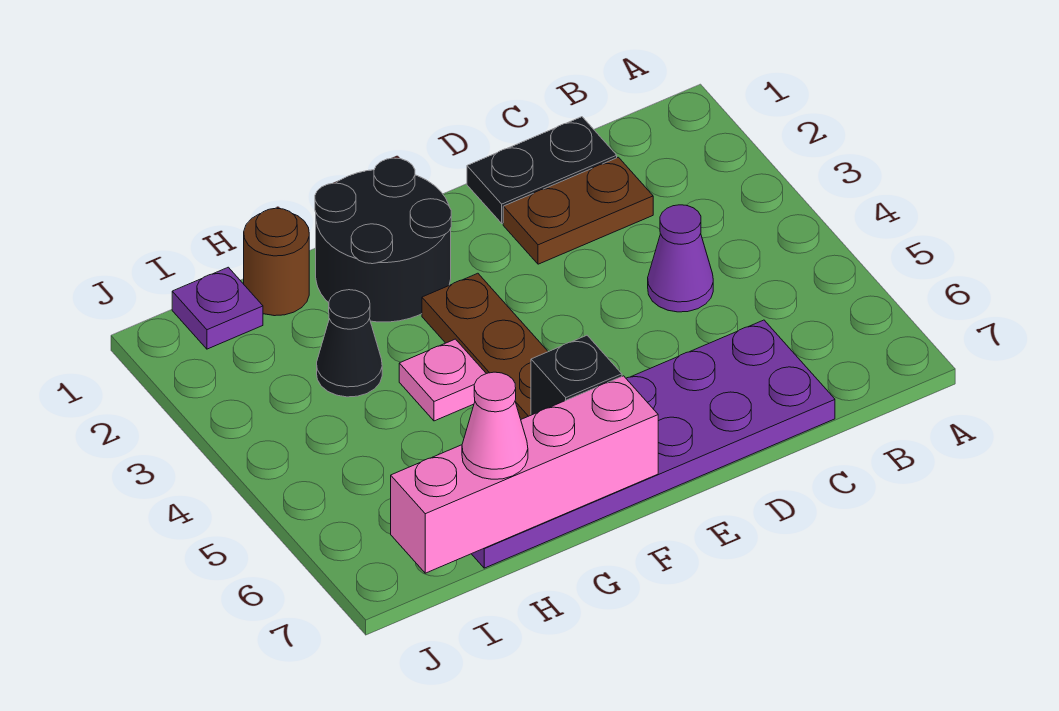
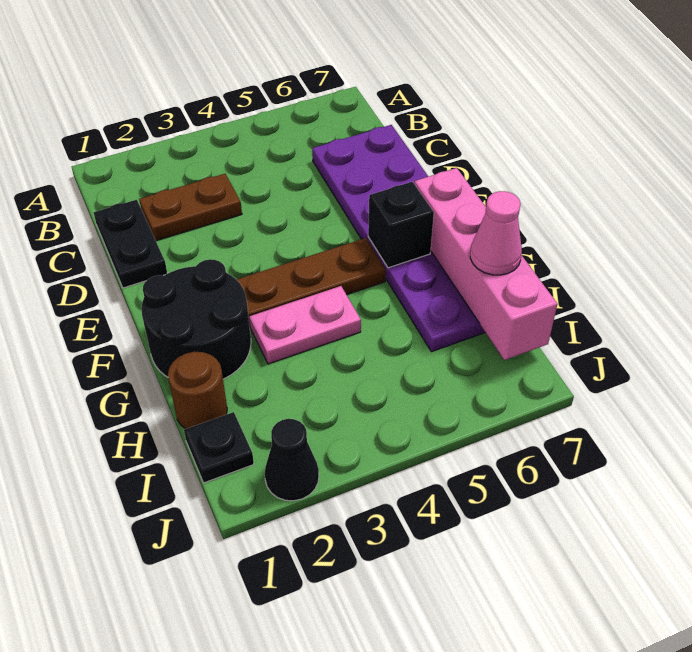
brown plate C2:D2 level 1 -> brown plate C2:C3 level 1
purple cone C4 level 1 -> none
pink plate G4 level 1 -> pink plate G3:G4 level 1
black cone H3 level 1 -> black cone J2 level 1
purple plate I1 level 1 -> black plate I1 level 1

